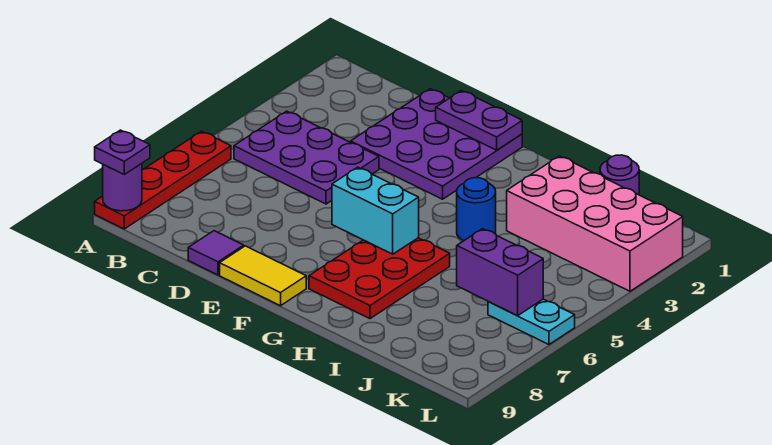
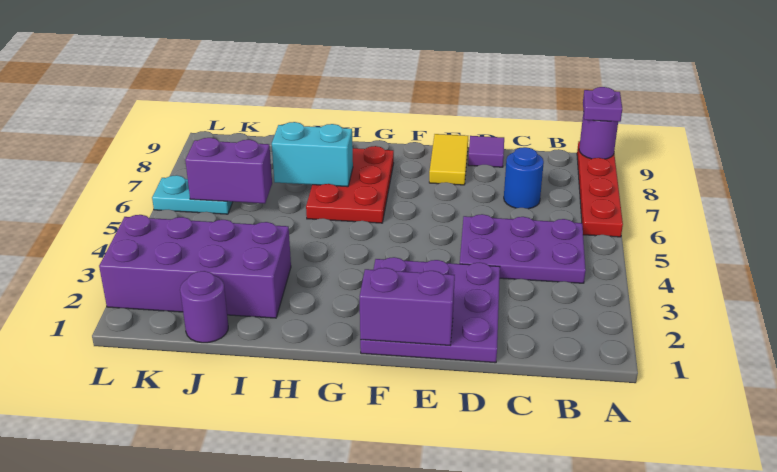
purple plate E1:F1 level 2 -> purple brick E1:F1 level 2
yellow tile E9:F9 level 1 -> yellow tile E8:E9 level 1
cyan brick F6:G6 level 2 -> cyan brick H7:I7 level 2
blue round brick H4 level 1 -> blue round brick C7 level 1
pink brick I2:L3 level 1 -> purple brick I2:L3 level 1

